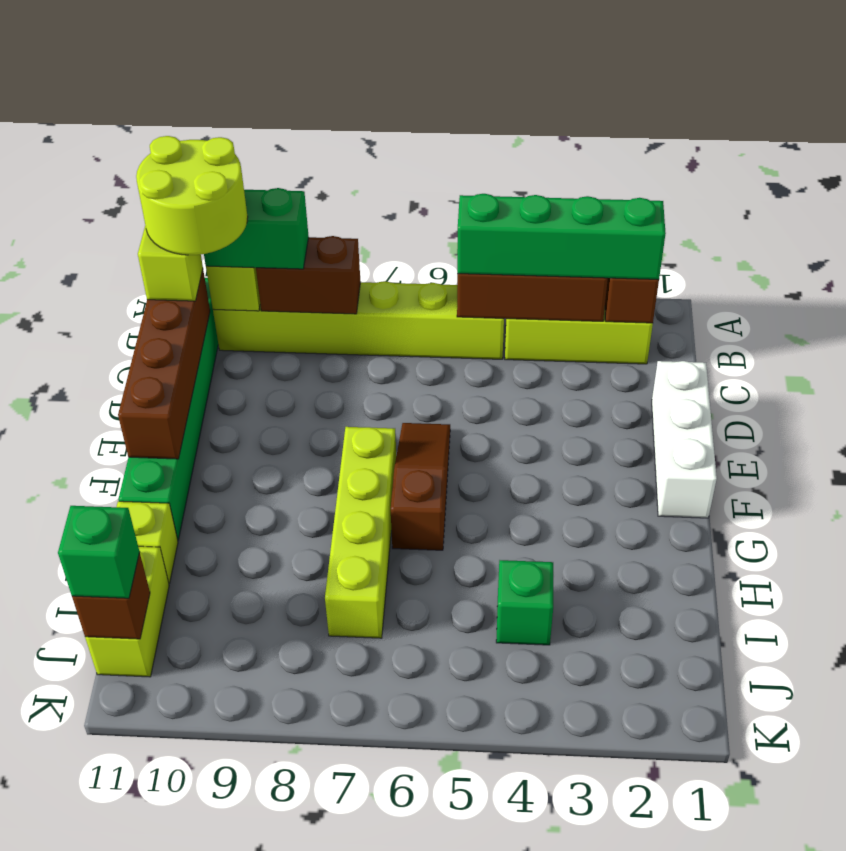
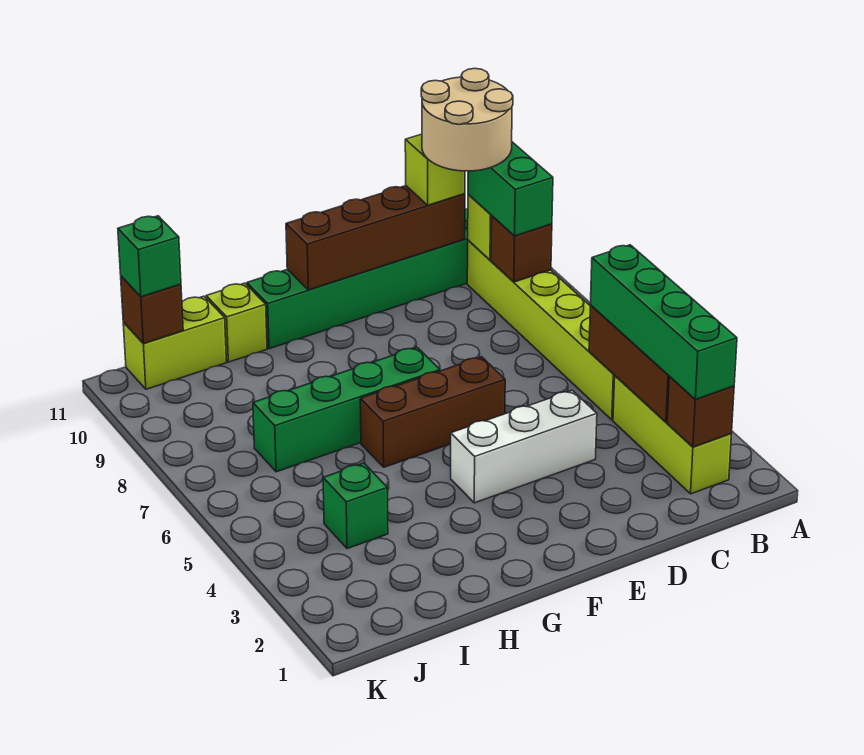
brown brick B8:B9 level 2 -> brown brick B9 level 2
lime round brick B10:C11 level 4 -> tan round brick B10:C11 level 4
white brick D1:F1 level 1 -> white brick D4:F4 level 1
brown slope E6:G6 level 1 top G -> brown brick E6:G6 level 1
lime brick F7:I7 level 1 -> green brick F7:I7 level 1

